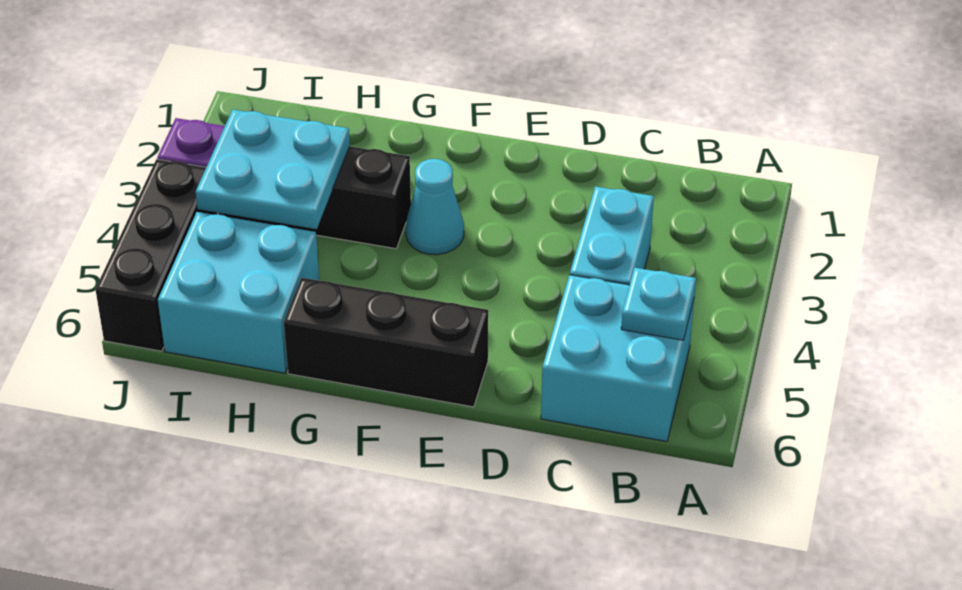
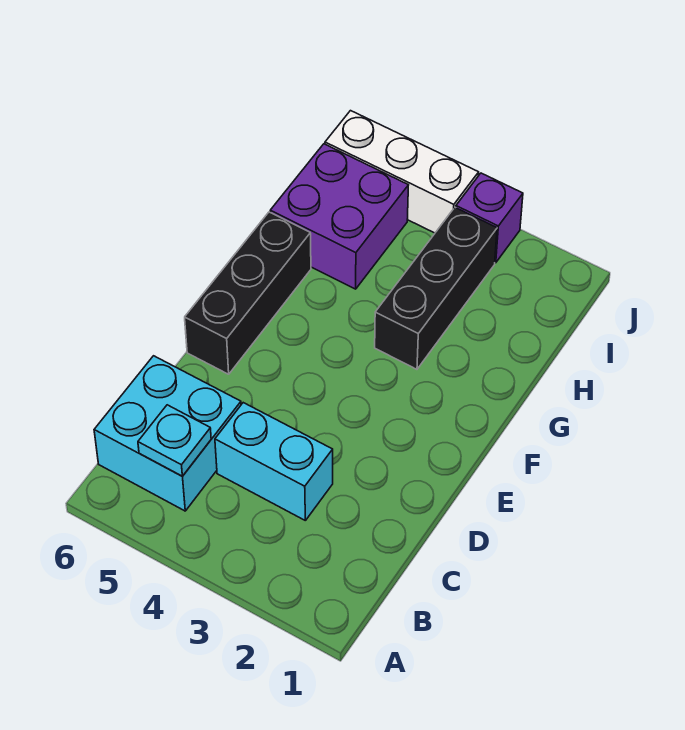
cyan cone F3 level 1 -> none
cyan plate H3:I4 level 2 -> none
cyan brick H5:I6 level 1 -> purple brick H5:I6 level 1
black brick J4:J6 level 1 -> white brick J4:J6 level 1

